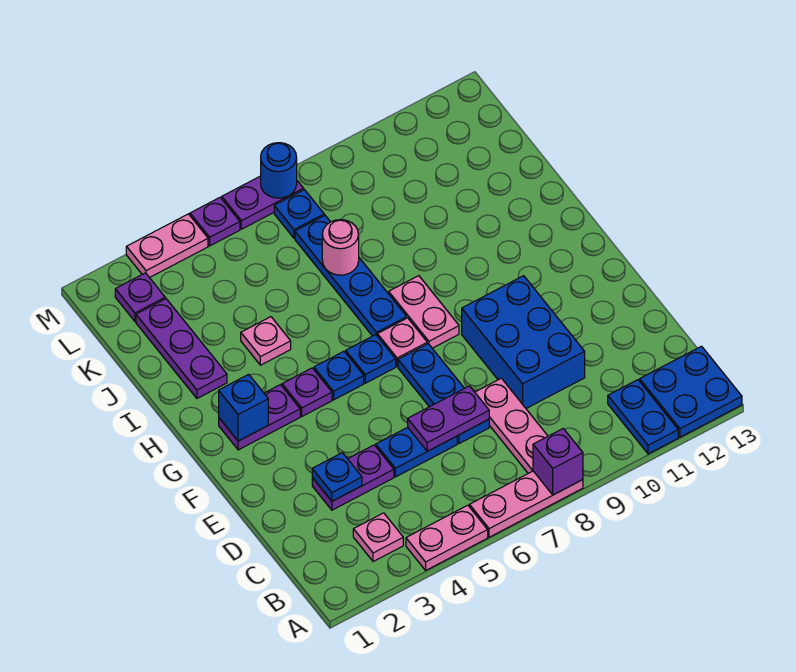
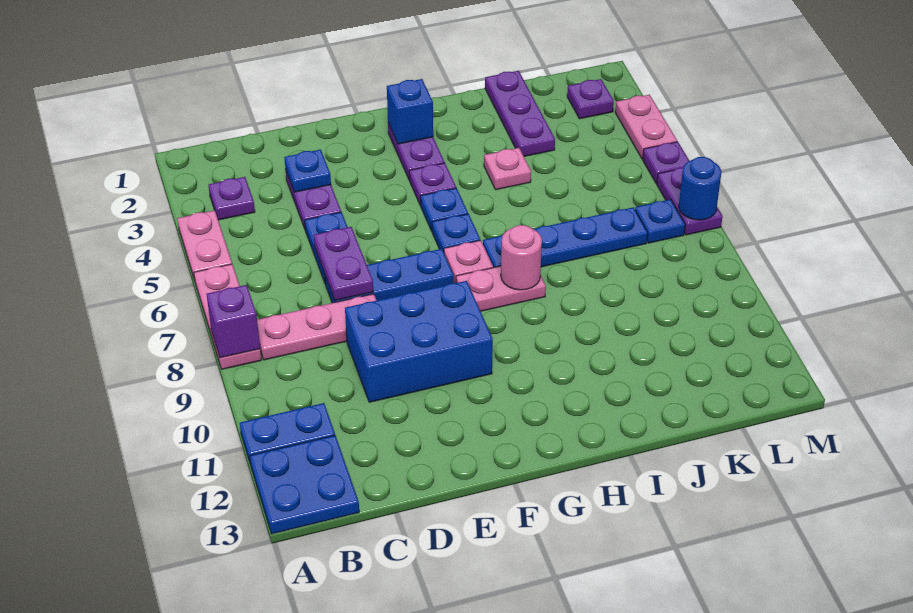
pink plate B3 level 1 -> purple plate B3 level 1
purple plate I2:K2 level 1 -> purple plate J1:J3 level 1
pink round brick J7 level 2 -> pink round brick H8 level 2

